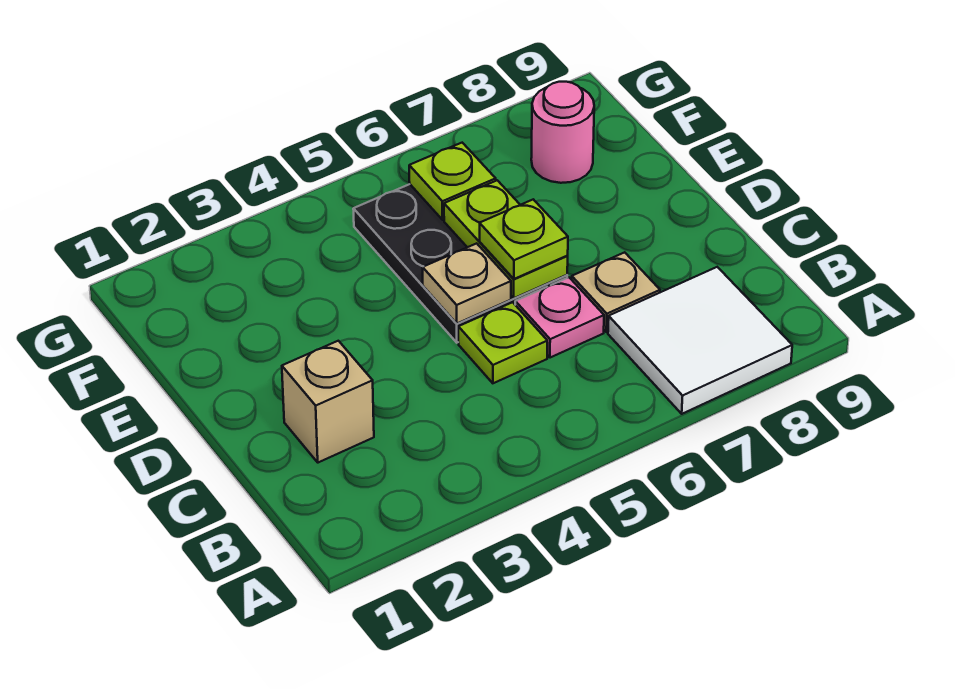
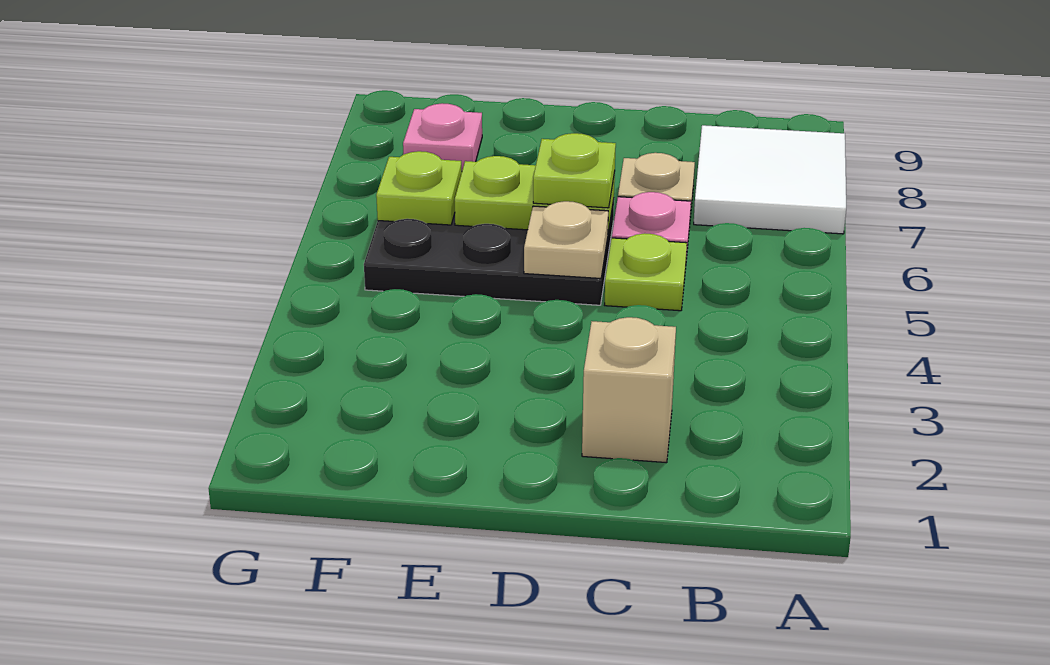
pink round brick F8 level 1 -> pink plate F8 level 1

